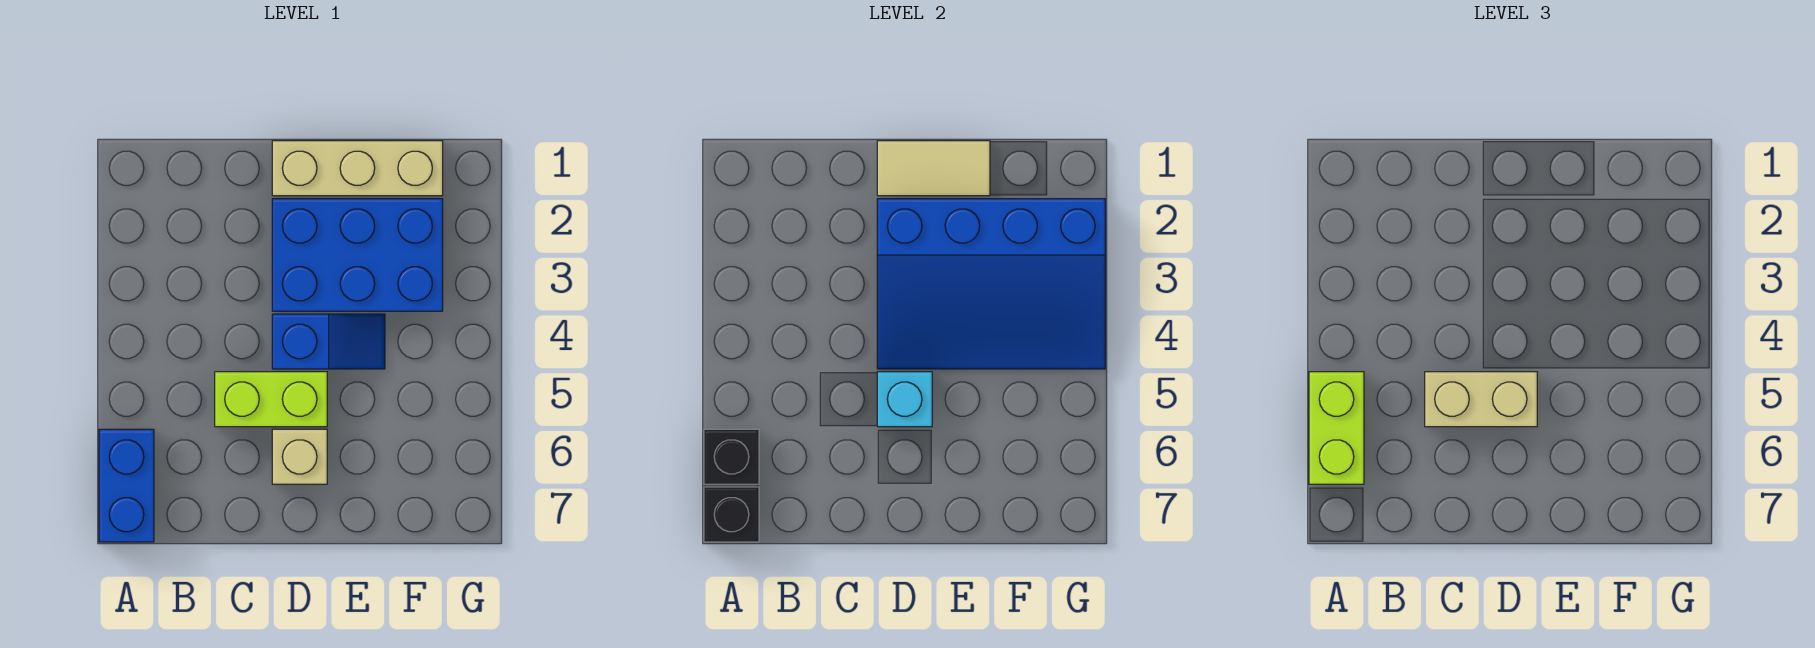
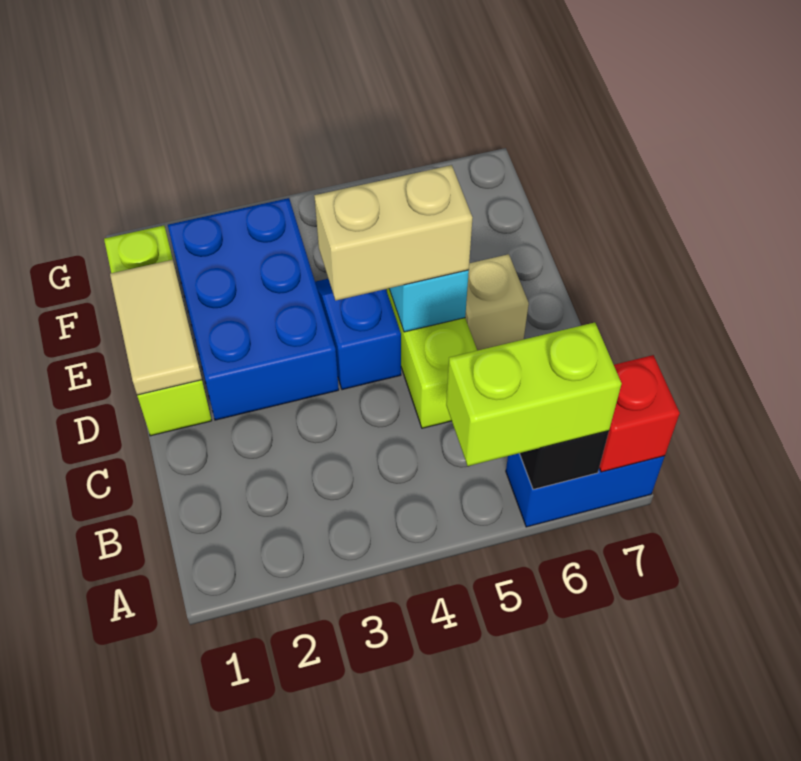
black brick A7 level 2 -> red brick A7 level 2
tan brick C5:D5 level 3 -> tan brick D4:D5 level 3
tan brick D1:F1 level 1 -> lime brick D1:F1 level 1
blue slope D2:G4 level 2 top 2 -> none

